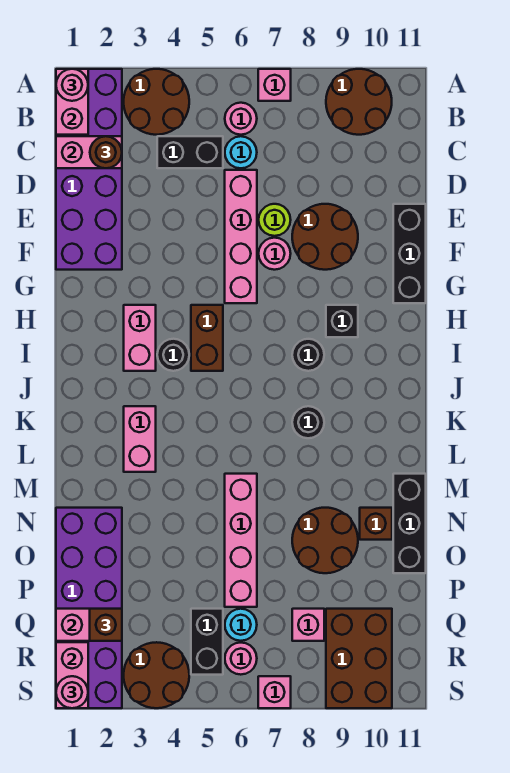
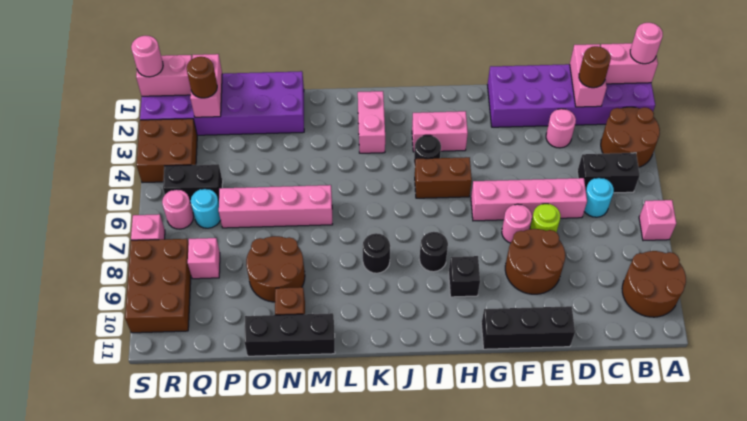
pink round brick B6 level 1 -> pink round brick D3 level 1
black brick C4:C5 level 1 -> black brick B5:C5 level 1
pink brick K3:L3 level 1 -> pink brick K2:K3 level 1
brown brick Q2 level 3 -> brown round brick Q2 level 3
brown brick Q9:S10 level 1 -> brown brick R8:S10 level 1
brown round brick R3:S4 level 1 -> brown brick R3:S4 level 1

